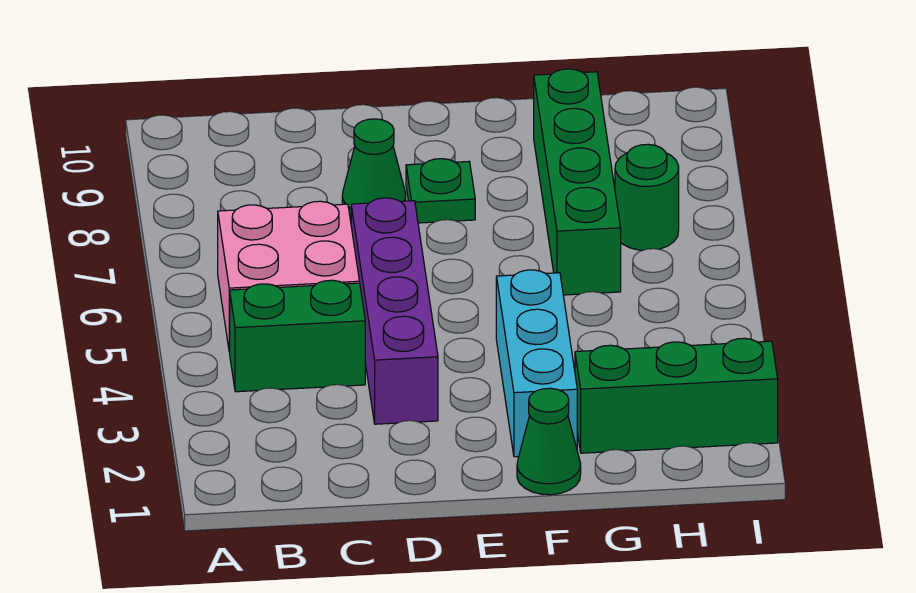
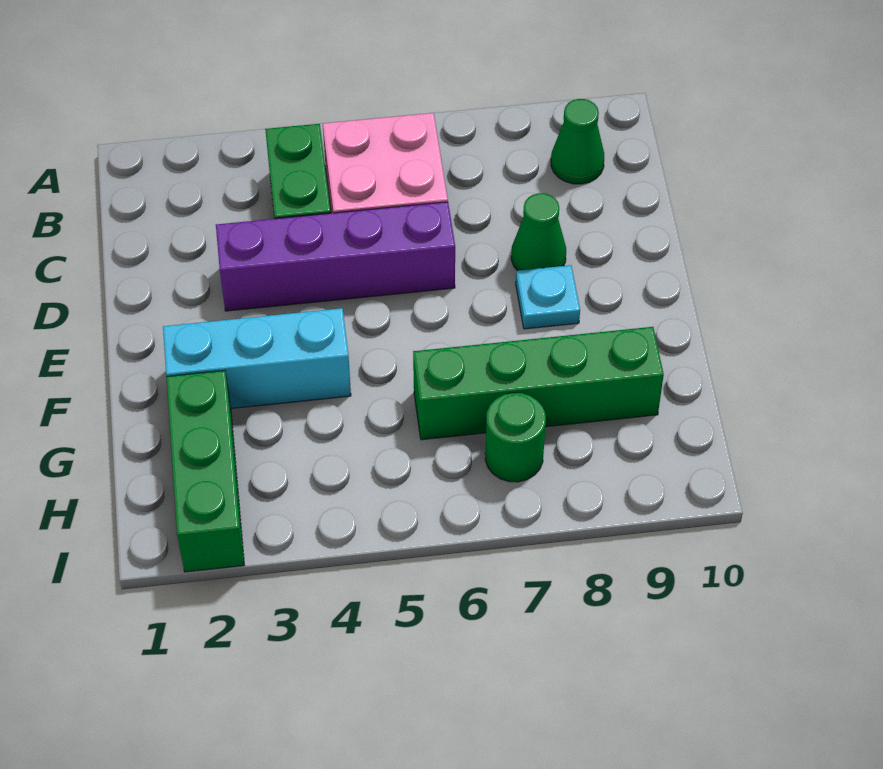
green plate E8 level 1 -> cyan plate E8 level 1
green cone F1 level 1 -> green cone B9 level 1

